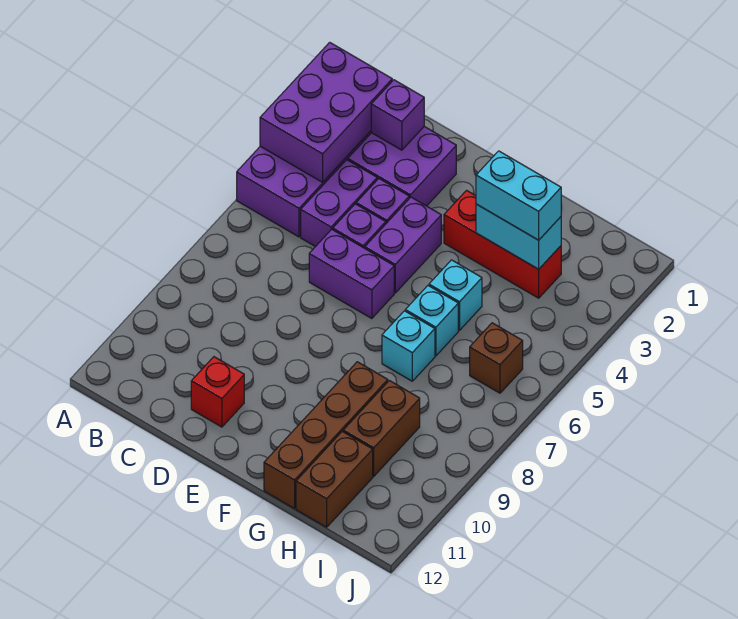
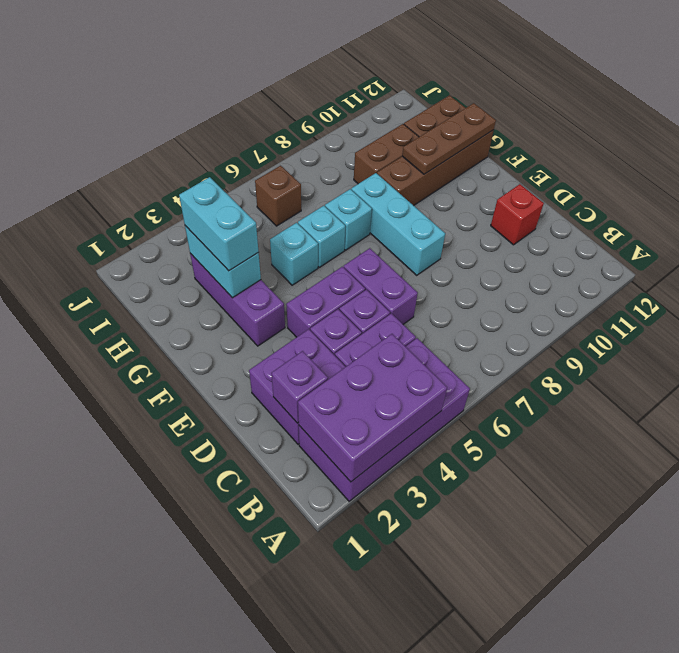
none -> cyan brick E8:G8 level 1
red brick F3:H3 level 1 -> purple brick F3:H3 level 1
none -> brown plate G10:G12 level 2

